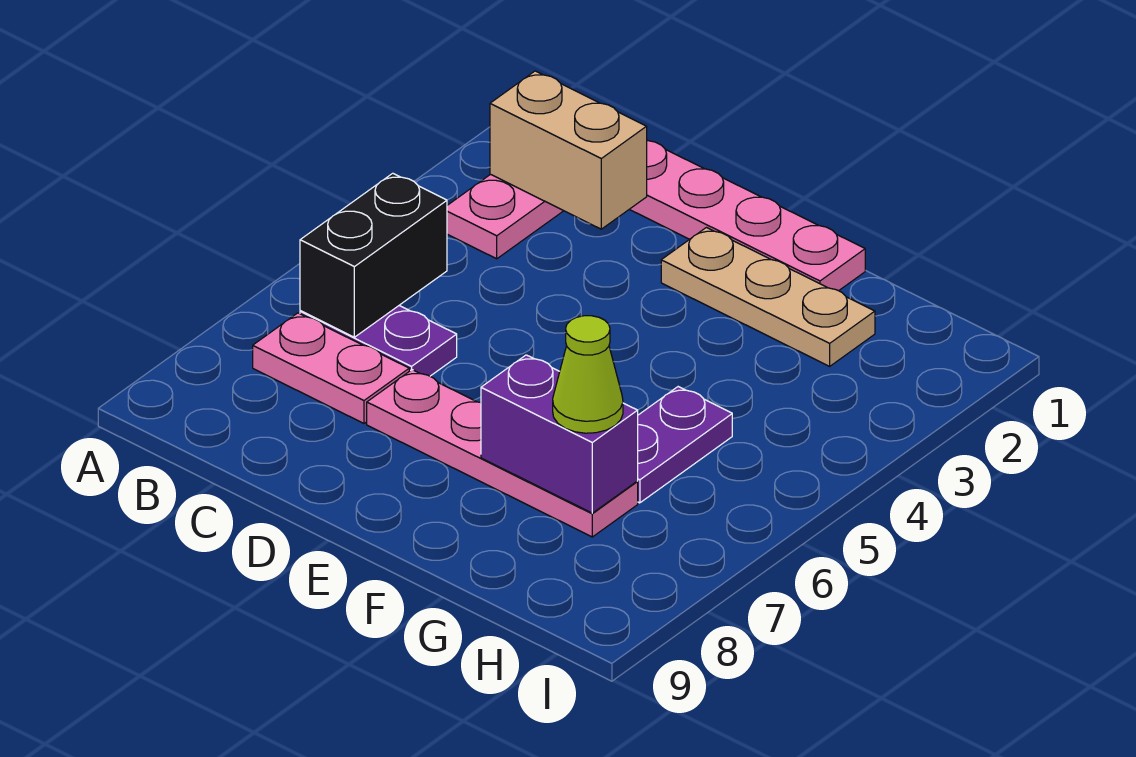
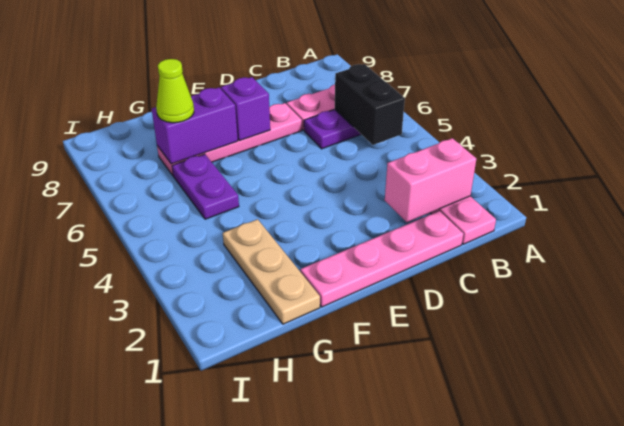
tan brick B2:C2 level 2 -> pink brick B2:C2 level 2
tan plate E2:G2 level 1 -> tan plate G1:G3 level 1
none -> purple brick E7 level 2

